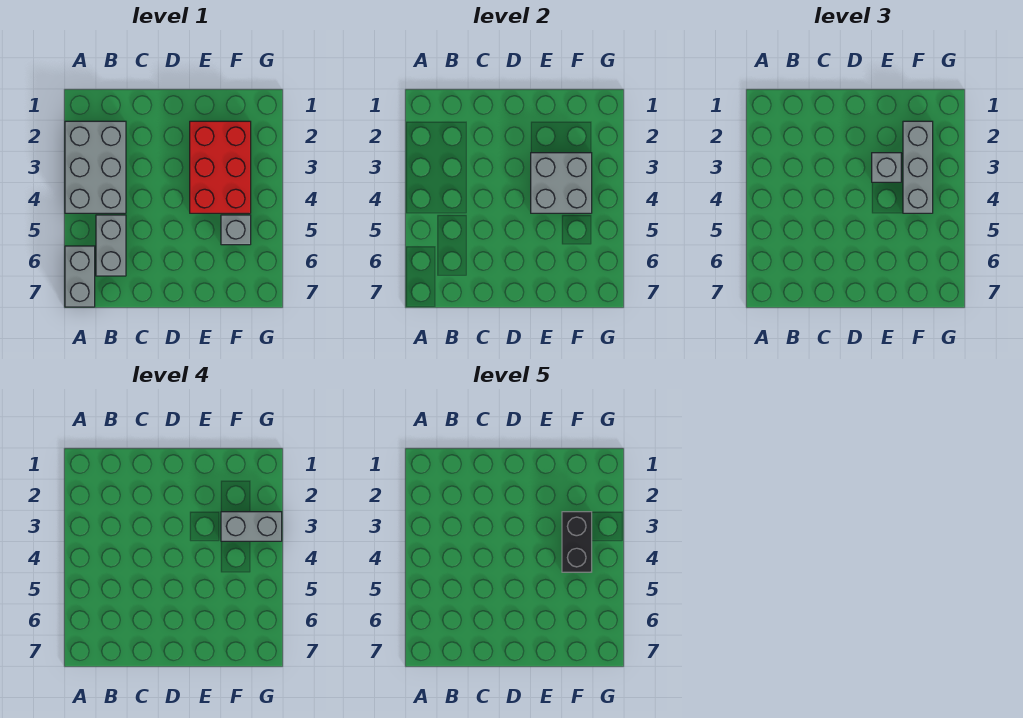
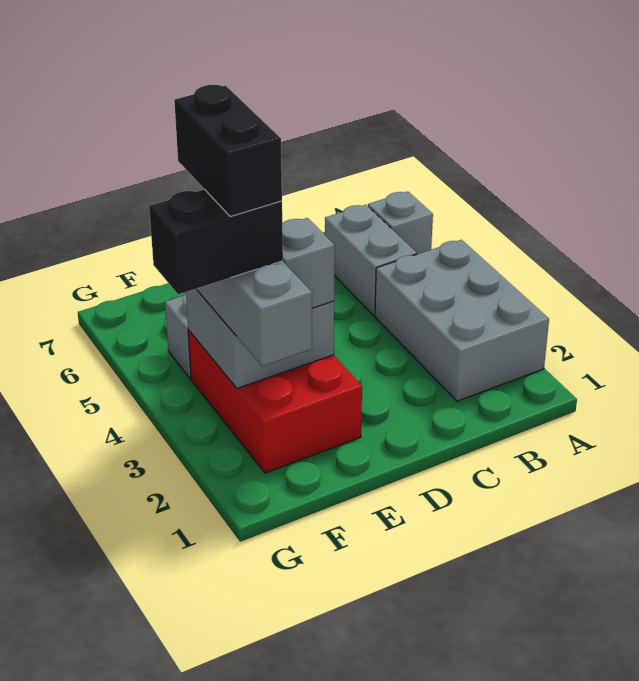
grey brick A6:A7 level 1 -> grey brick A6 level 1
grey brick F3:G3 level 4 -> black brick F3:G3 level 4

